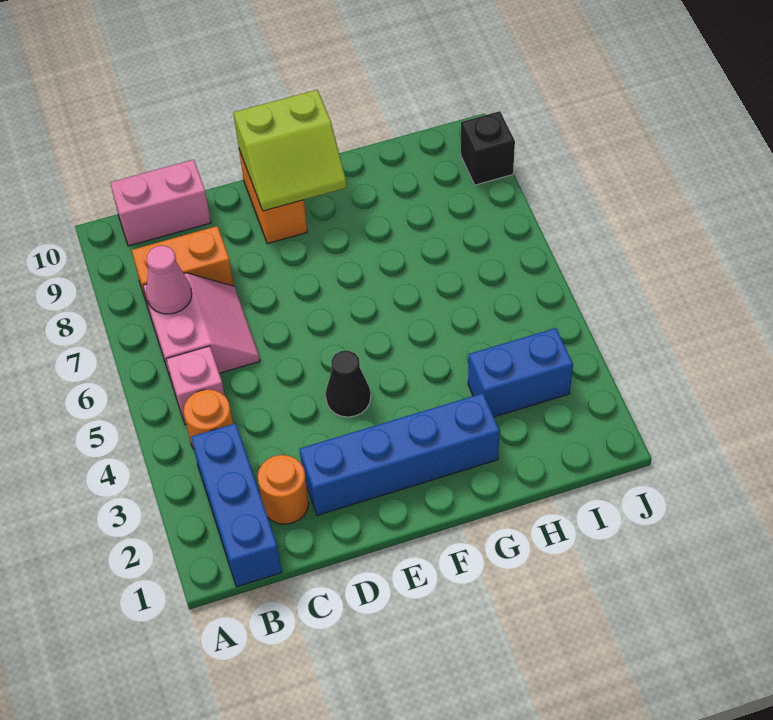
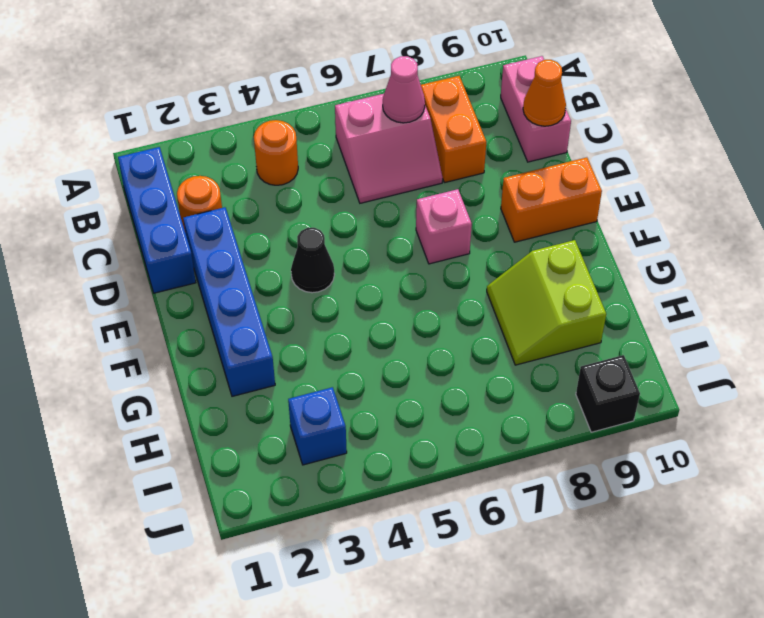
blue brick B1:B3 level 1 -> blue brick B1:D1 level 1
pink brick B5 level 1 -> pink brick E7 level 1
none -> orange cone C10 level 2
lime slope E9:F10 level 2 top 10 -> lime slope G8:H9 level 1 top 9
blue brick H3:I3 level 1 -> blue brick I3 level 1

